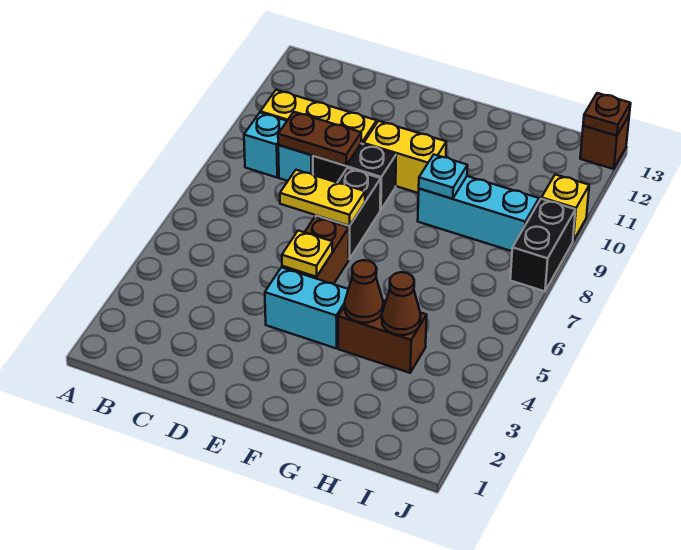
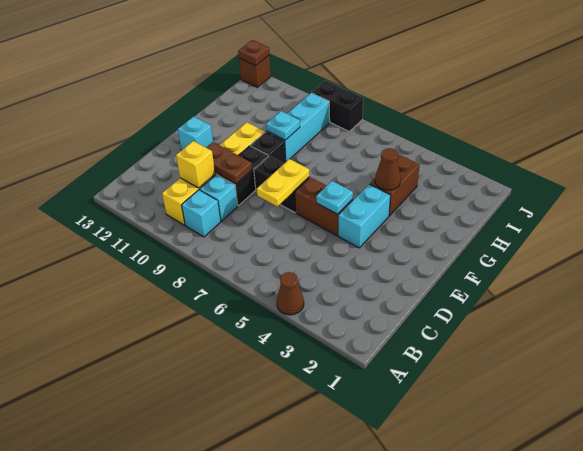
brown plate C9:D9 level 2 -> brown plate D9:D10 level 2
yellow plate E5 level 2 -> cyan plate E5 level 2
none -> cyan brick E12 level 1
none -> black brick F9 level 1
brown cone H4 level 2 -> brown cone A4 level 1
yellow brick J10 level 1 -> yellow brick C10 level 2

